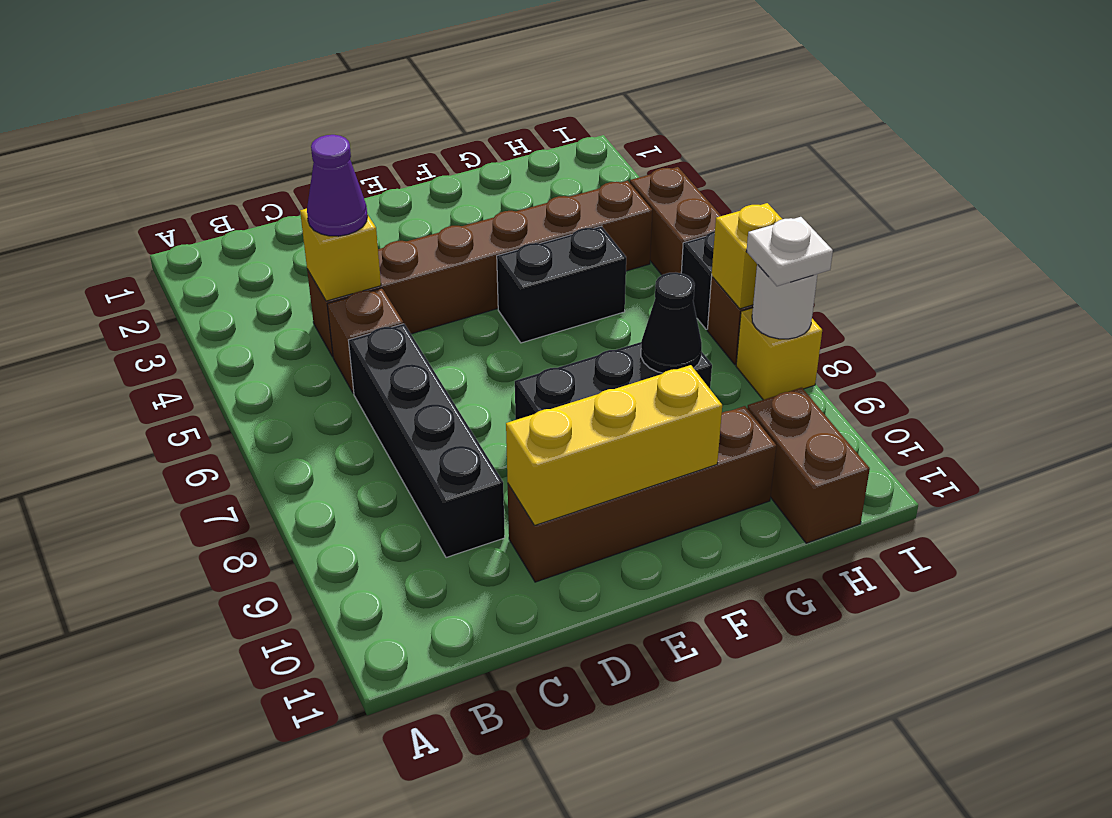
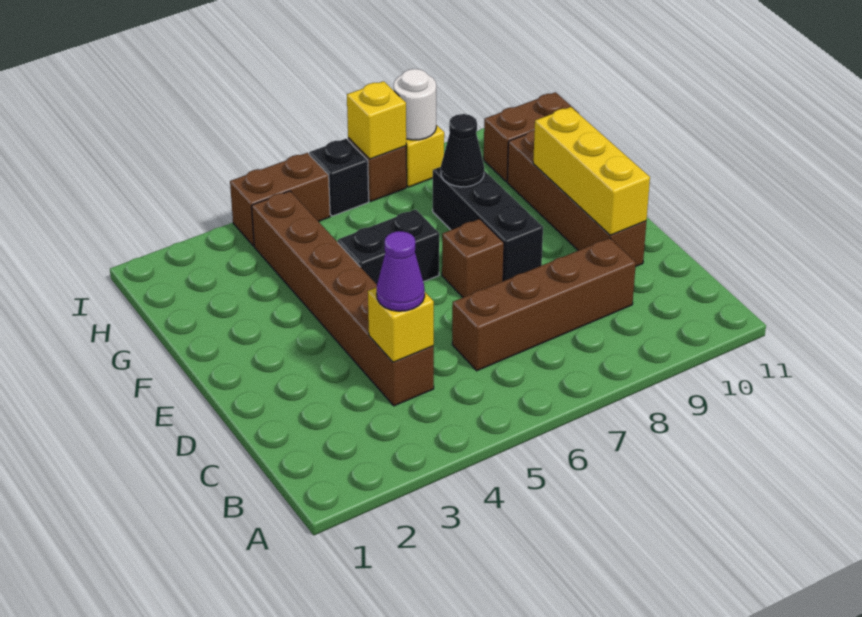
brown brick C5 level 1 -> brown brick E7 level 1
black brick C6:C9 level 1 -> brown brick C6:C9 level 1
black brick F5:G5 level 1 -> black brick F5:F6 level 1
white plate I8 level 3 -> none

